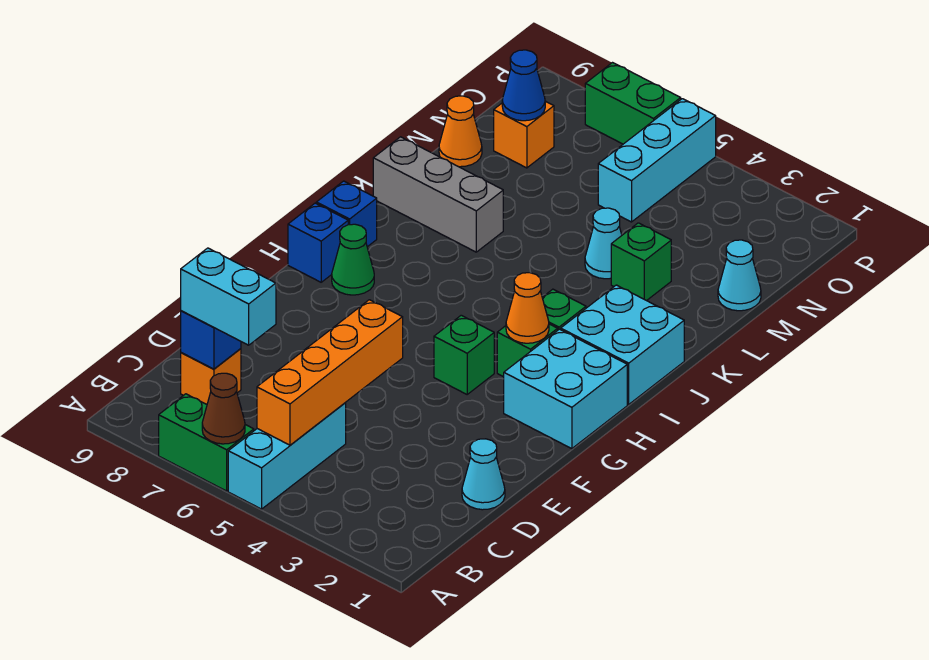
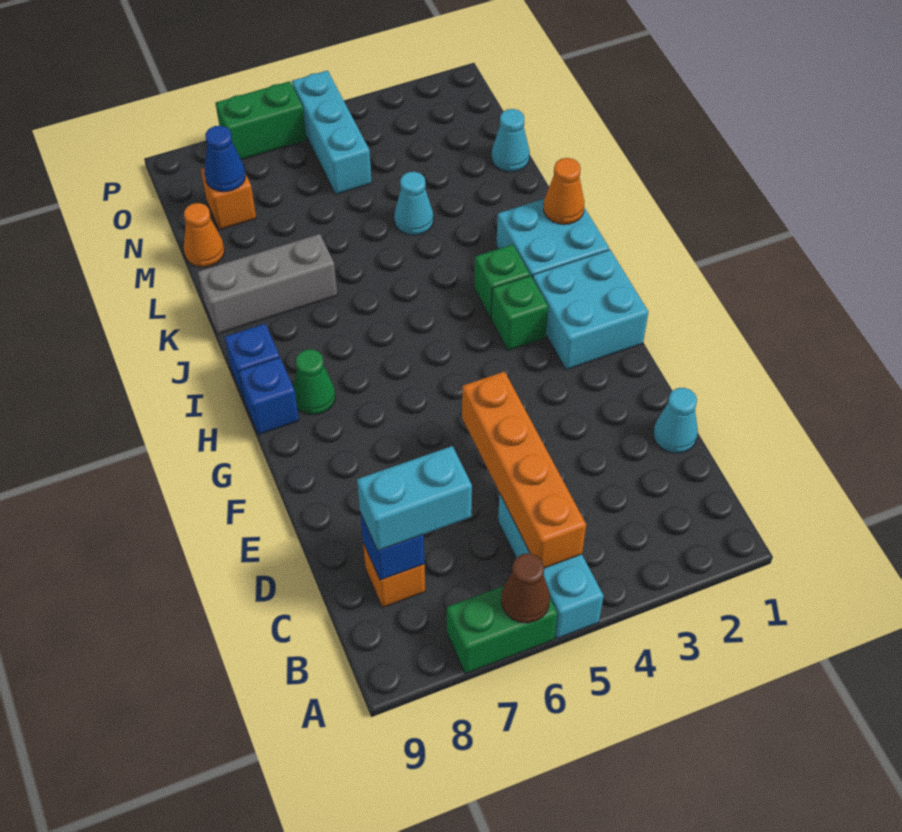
green brick G4 level 1 -> none
orange cone H3 level 2 -> orange cone J1 level 2
green brick L3 level 1 -> none

